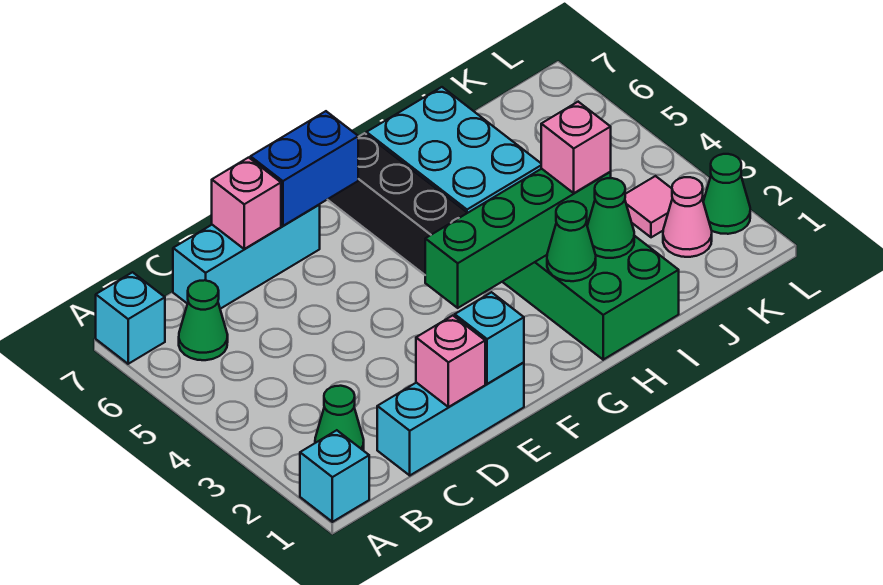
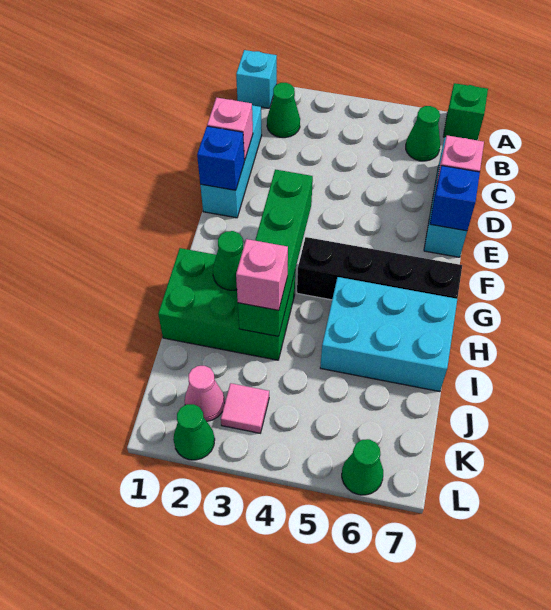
cyan brick A7 level 1 -> green brick A7 level 1
cyan brick E1 level 2 -> blue brick E1 level 2
blue brick E7:F7 level 2 -> blue brick E7 level 2
green cone I2 level 2 -> green cone L6 level 1

